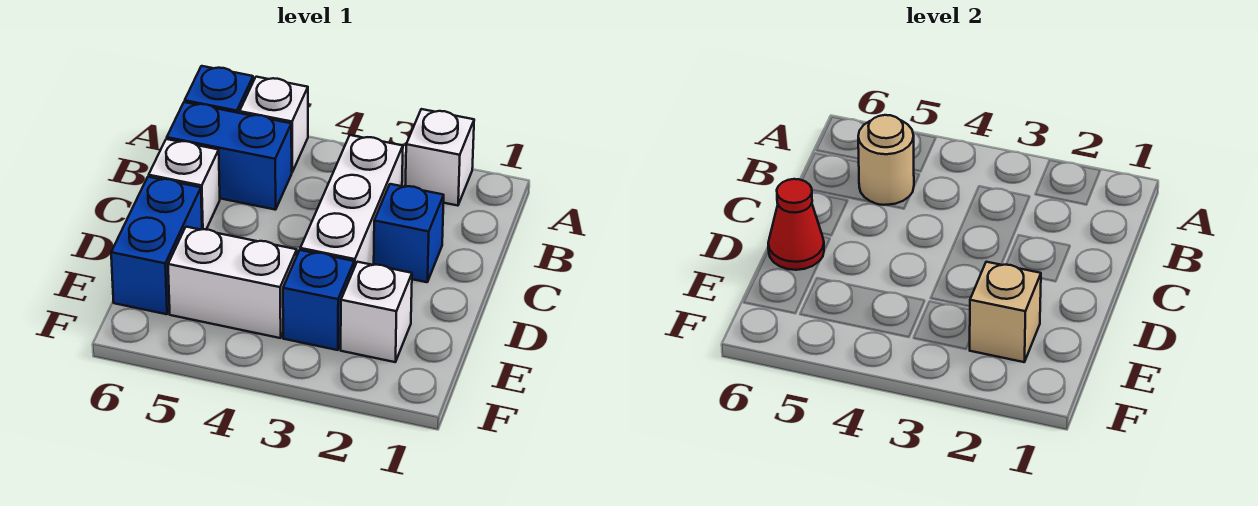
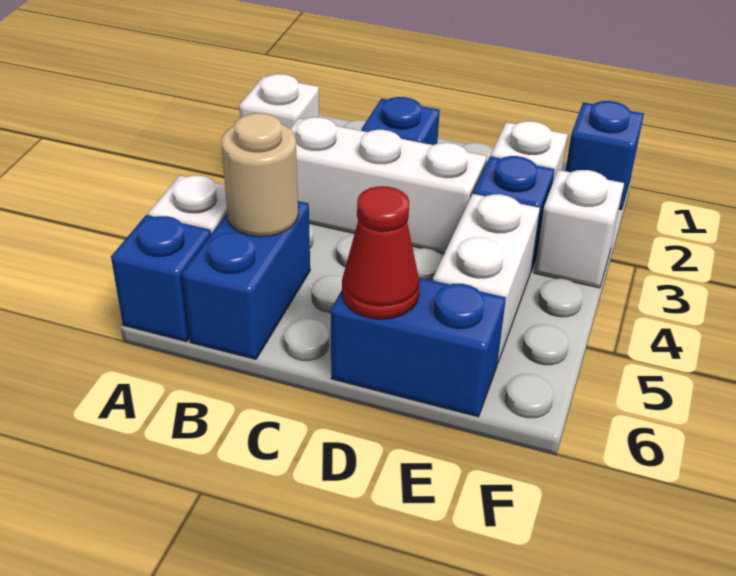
white brick C6 level 1 -> white brick F3 level 1
tan brick E2 level 2 -> none
none -> blue brick F1 level 1

